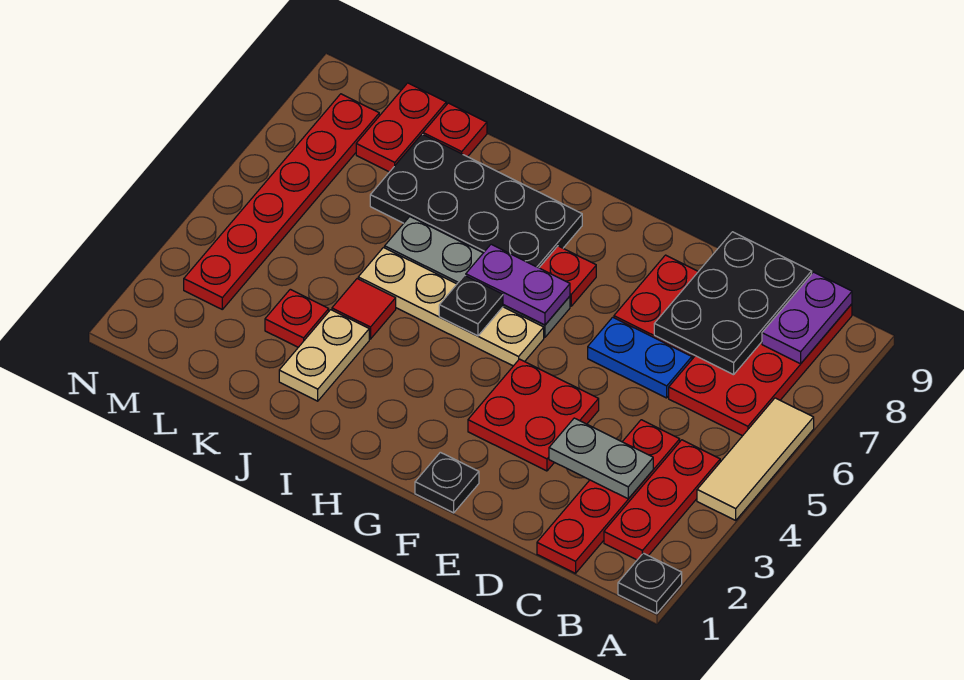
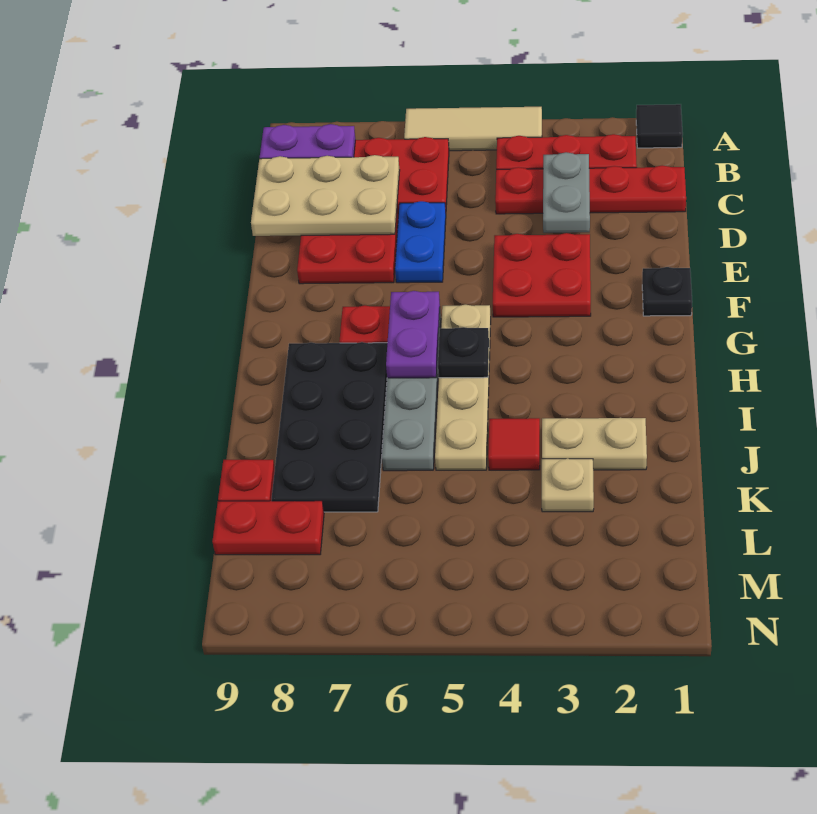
black plate A1 level 1 -> black tile A1 level 1
black plate C7:D9 level 2 -> tan plate C7:D9 level 2
red plate K3 level 1 -> tan plate K3 level 1
red plate M3:M8 level 1 -> none

